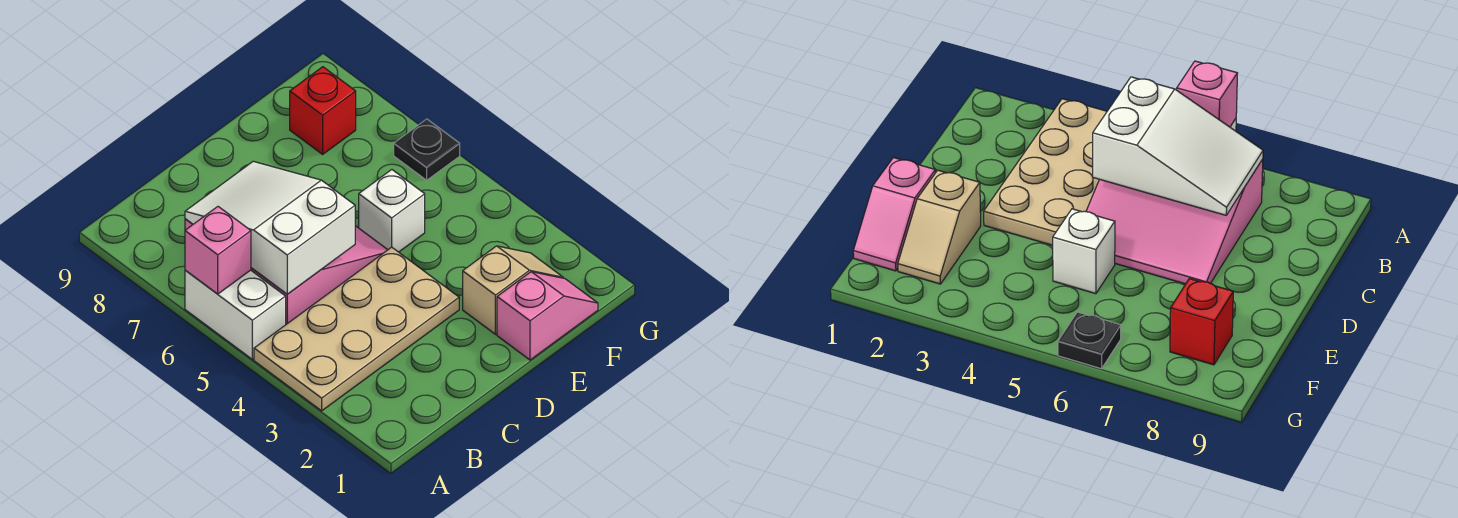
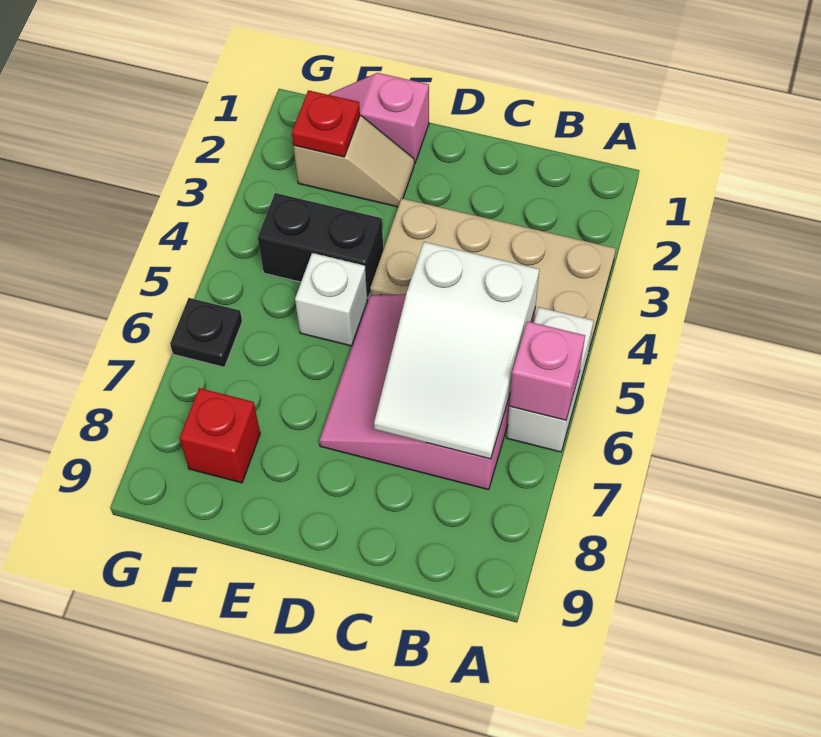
tan slope E2:F2 level 1 top E -> tan slope E2:F2 level 1 top F
none -> black brick E4:F4 level 1
none -> red plate F2 level 2

